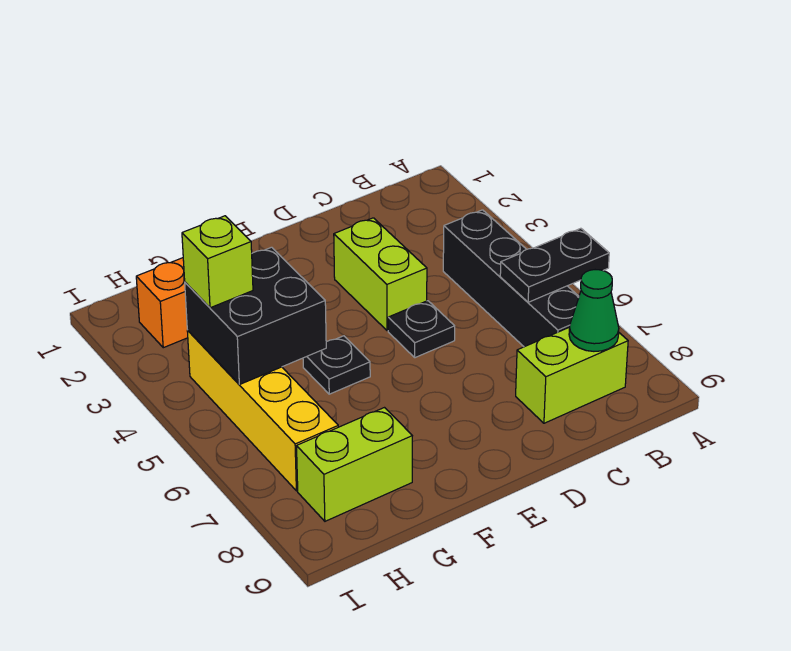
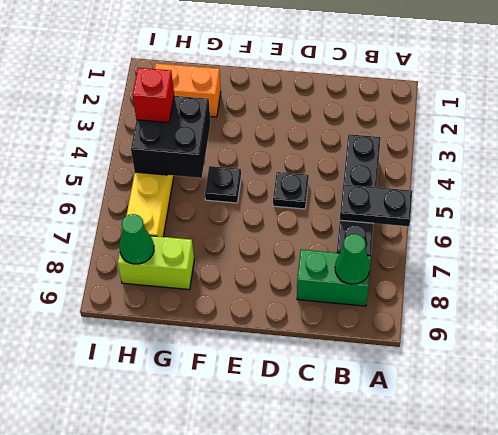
lime brick B8:C8 level 1 -> green brick B8:C8 level 1
lime brick D3:D4 level 1 -> none
lime brick H4 level 3 -> red brick H4 level 3
none -> green cone H8 level 2

